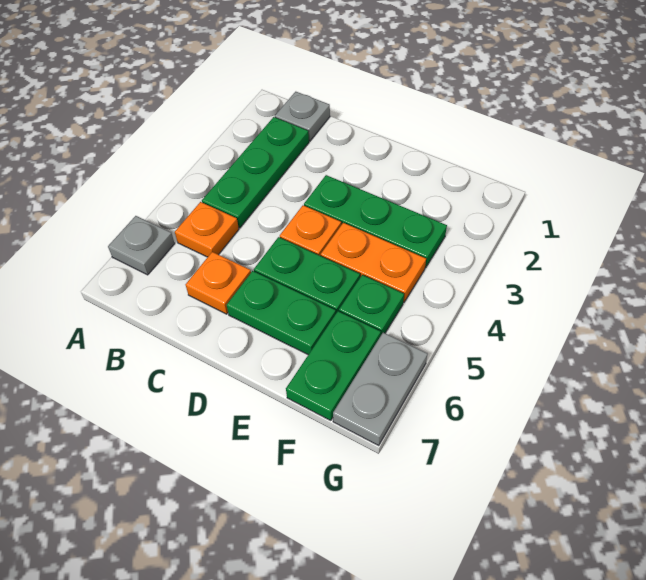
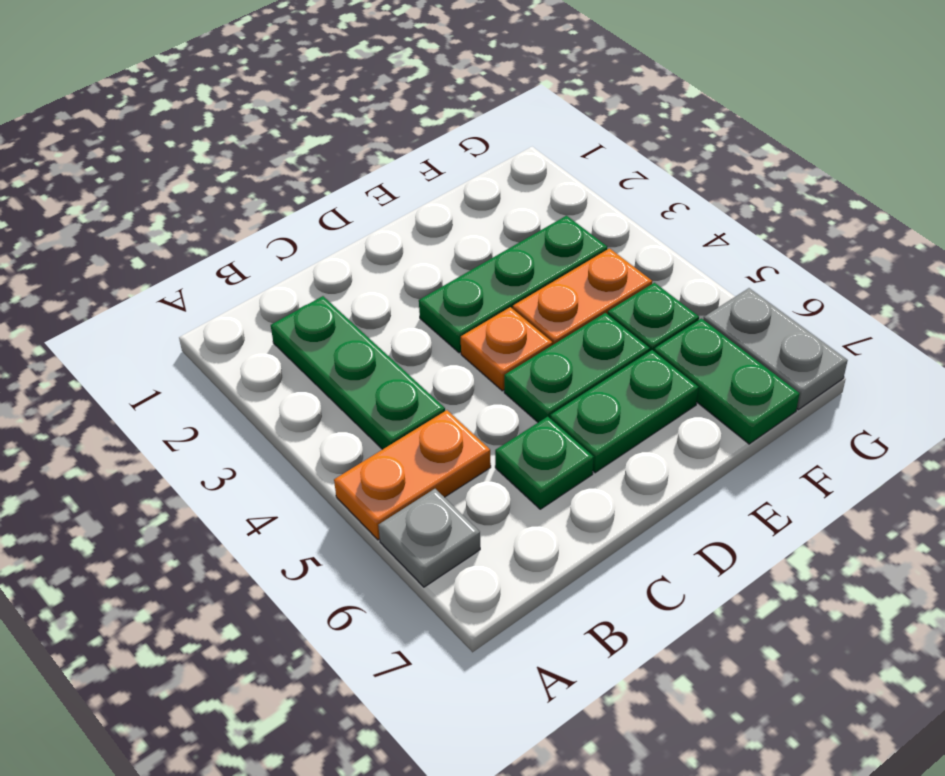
grey plate B1 level 1 -> none
orange plate B5 level 1 -> orange plate A5:B5 level 1
orange plate C6 level 1 -> green plate C6 level 1

